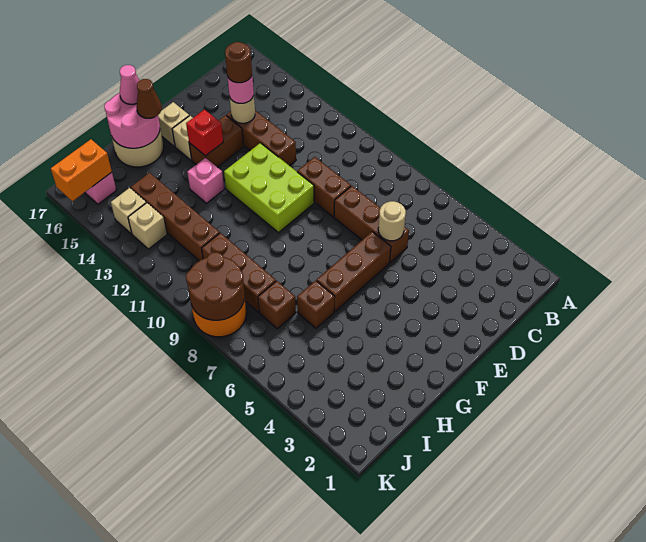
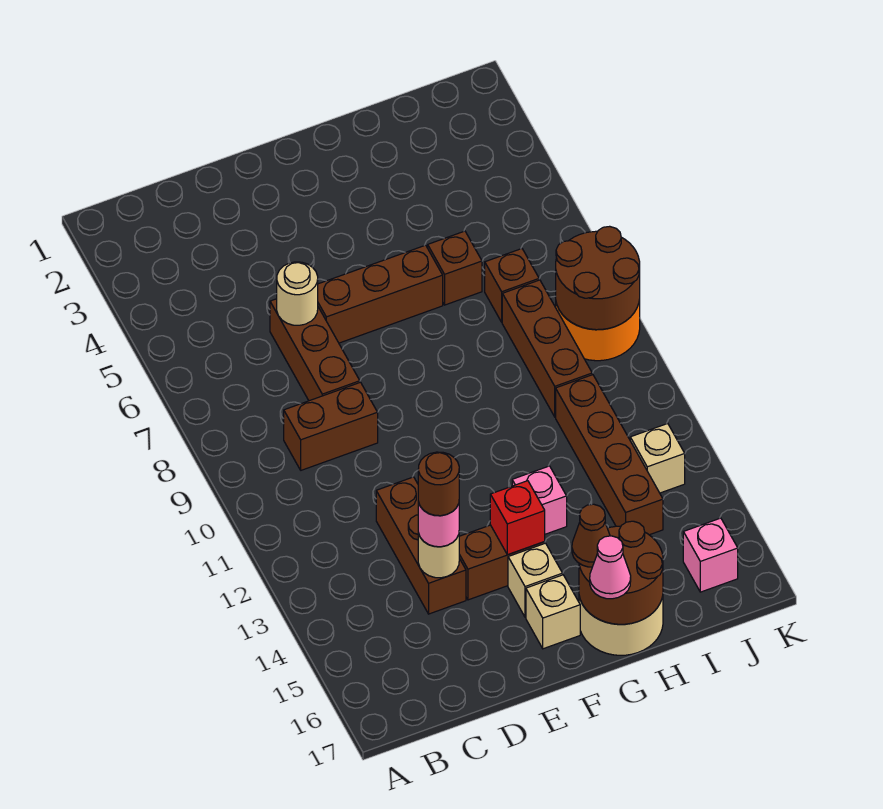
brown brick D9:D10 level 1 -> brown brick C9:D9 level 1
lime brick E10:F12 level 1 -> none
pink round brick G16:H17 level 2 -> brown round brick G16:H17 level 2
tan brick J14 level 1 -> none
orange brick J16:K16 level 2 -> none

